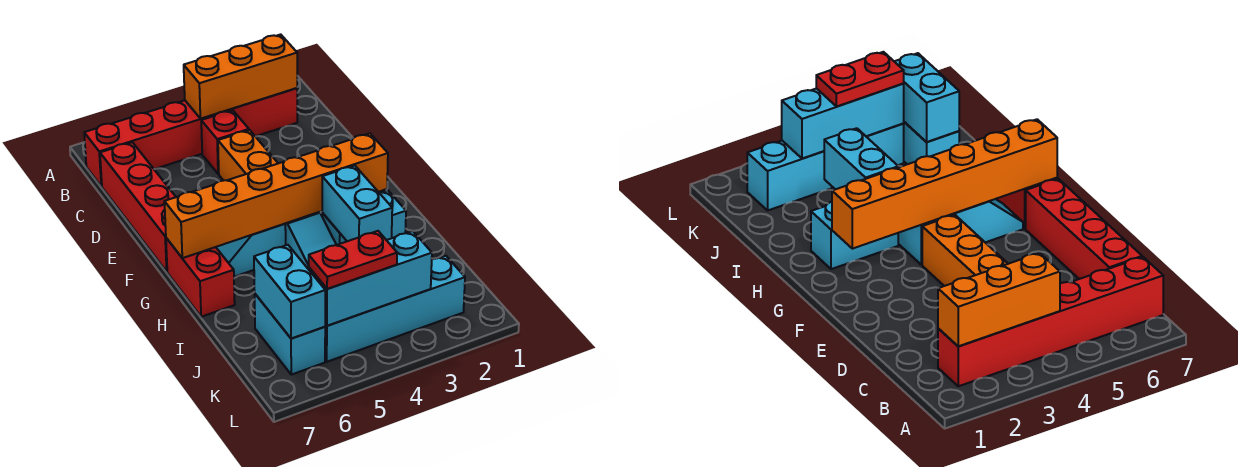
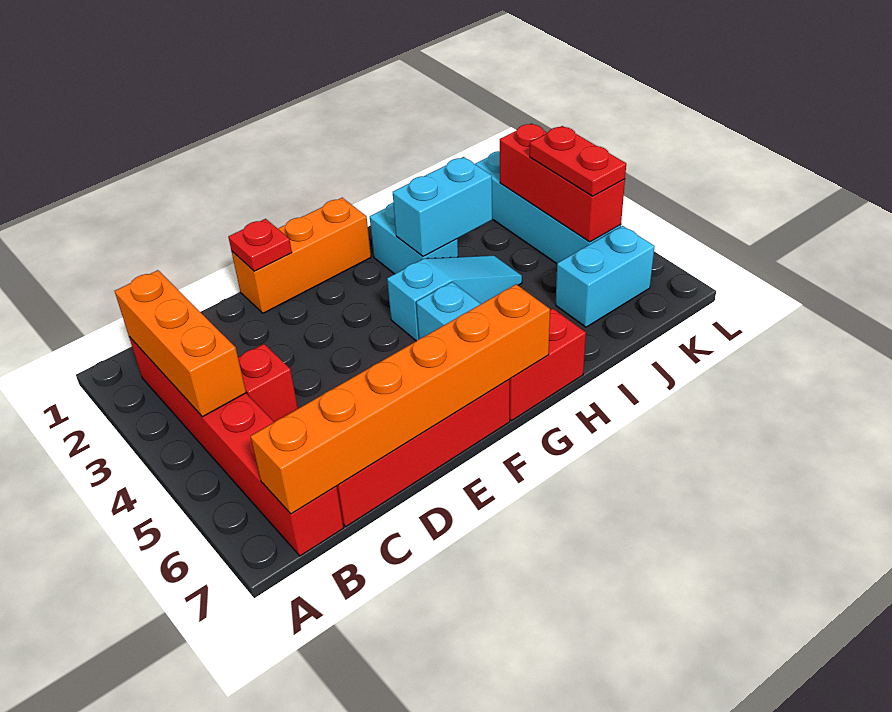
orange brick D4:F4 level 1 -> orange brick E1:G1 level 1
none -> red plate E1 level 2
orange brick G2:G7 level 2 -> orange brick B7:G7 level 2
cyan brick J6:K6 level 2 -> none
cyan brick K3:K5 level 2 -> red brick K3:K5 level 2

